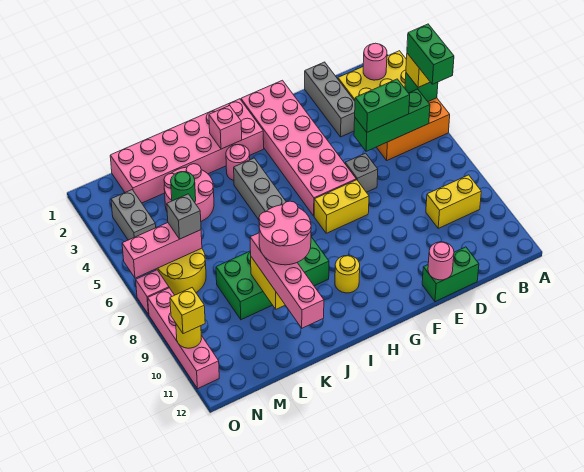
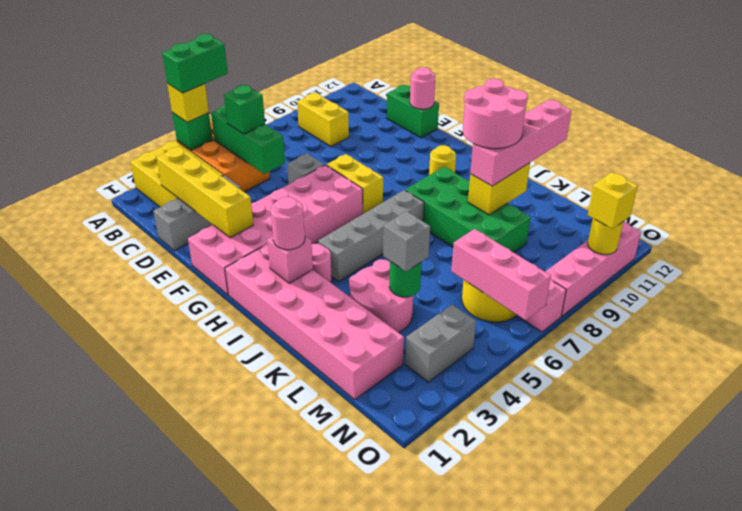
pink round brick B2 level 2 -> pink round brick I2 level 3
none -> yellow brick C2:F2 level 2
green brick C5:D5 level 3 -> green brick C5 level 3
grey brick M6 level 3 -> grey brick L4 level 3

